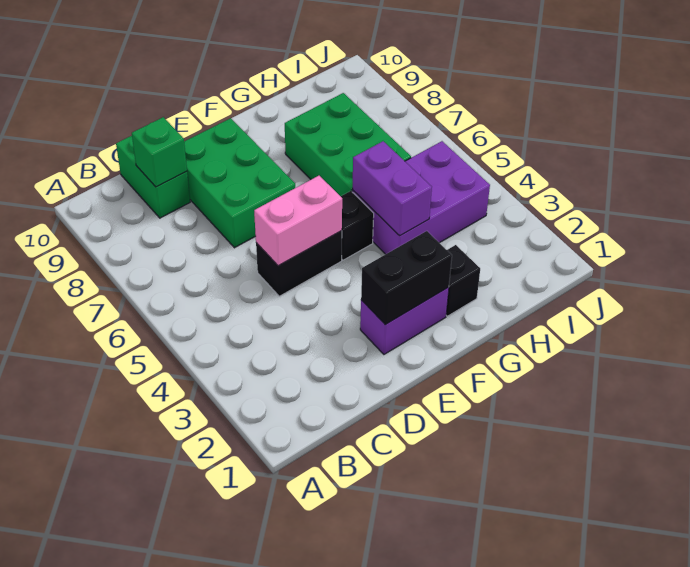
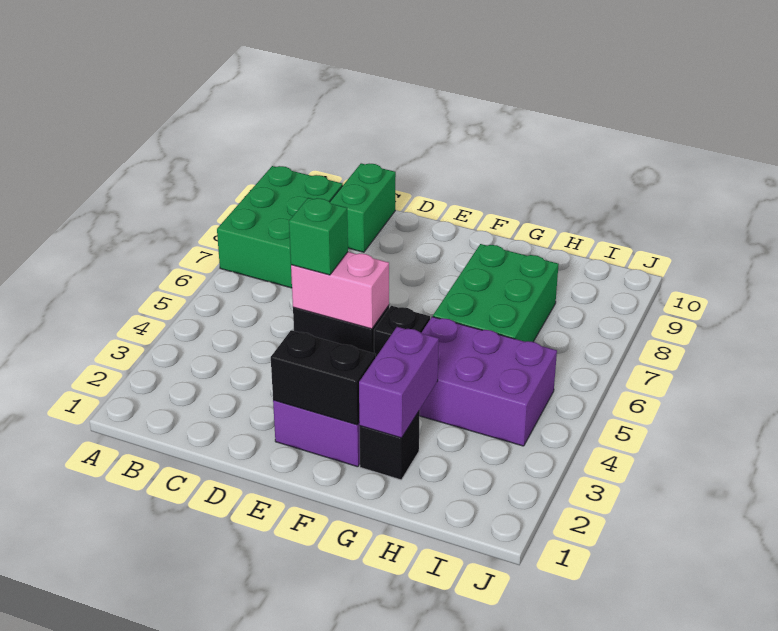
green brick C9 level 2 -> green brick D5 level 3
green brick D7:E9 level 1 -> green brick A7:B9 level 1
purple brick G4:G5 level 2 -> purple brick G2:G3 level 2

